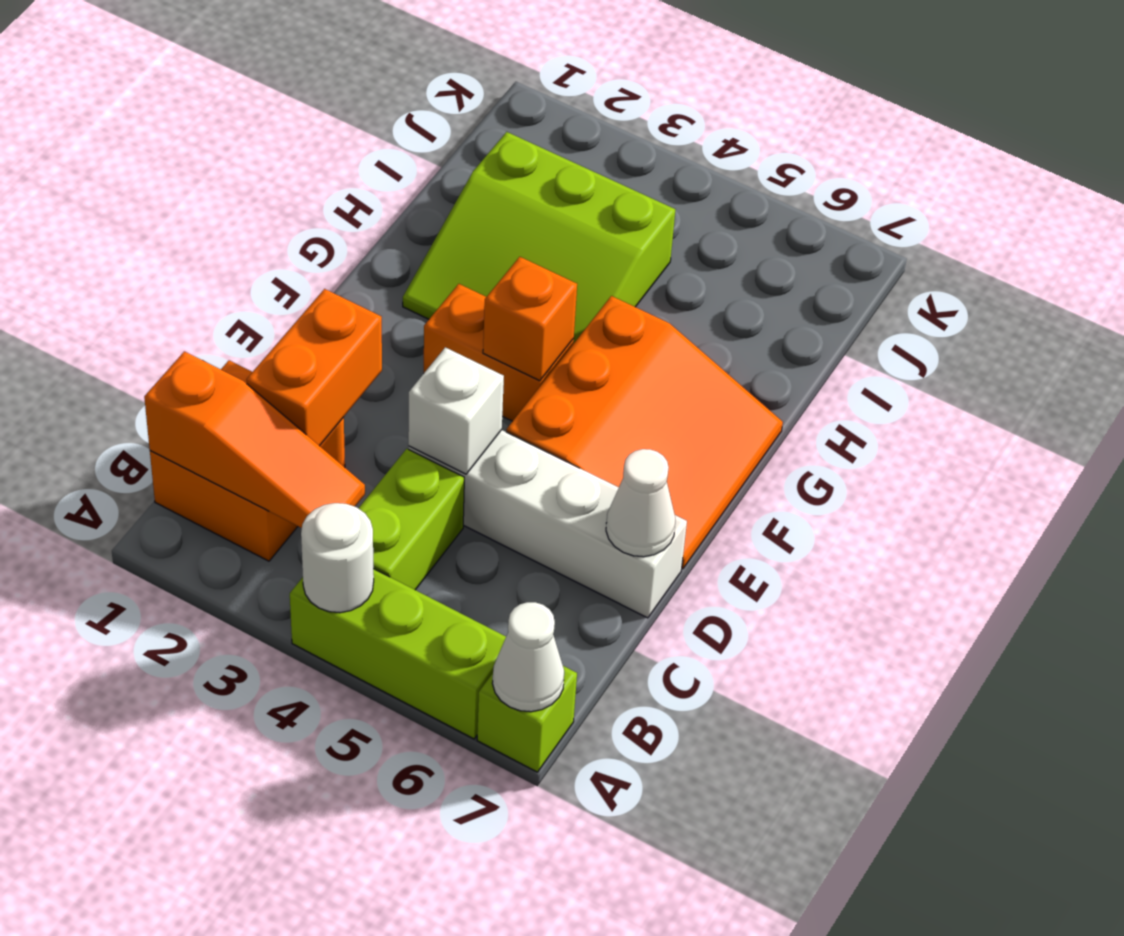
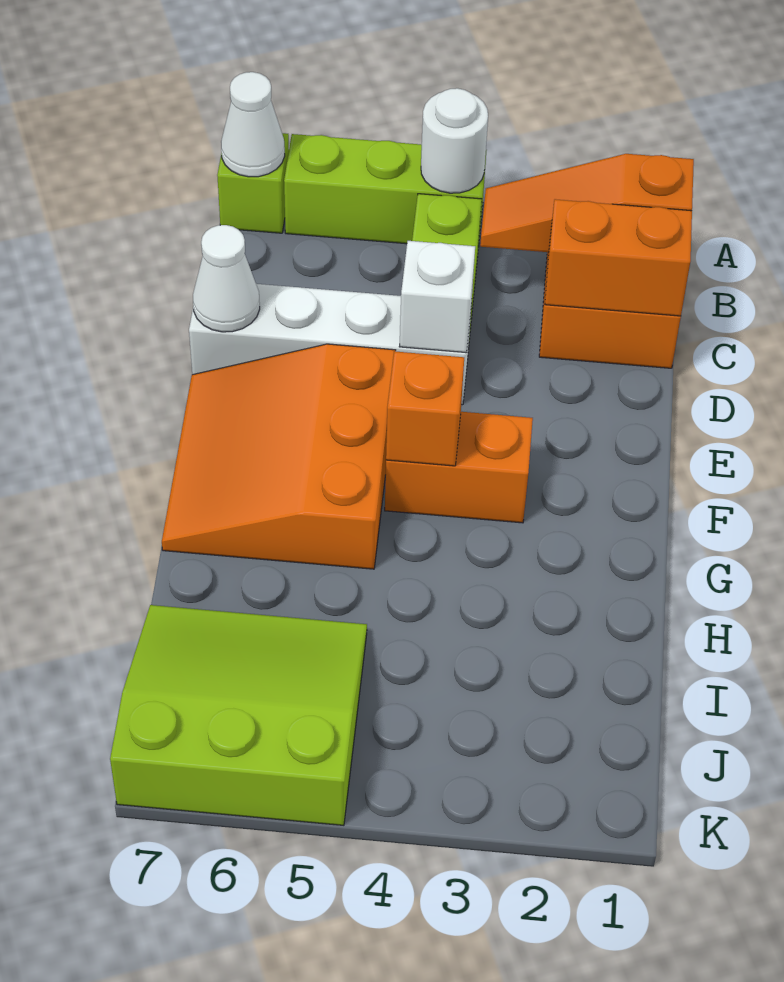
orange brick C2:D2 level 2 -> orange brick C1:C2 level 2
lime slope G2:I4 level 1 top I -> lime slope I5:K7 level 1 top K

